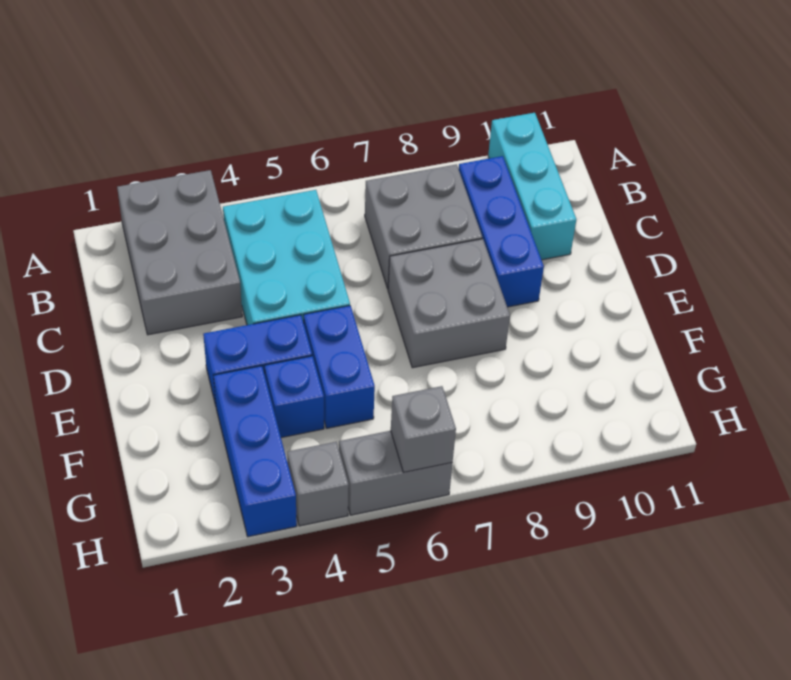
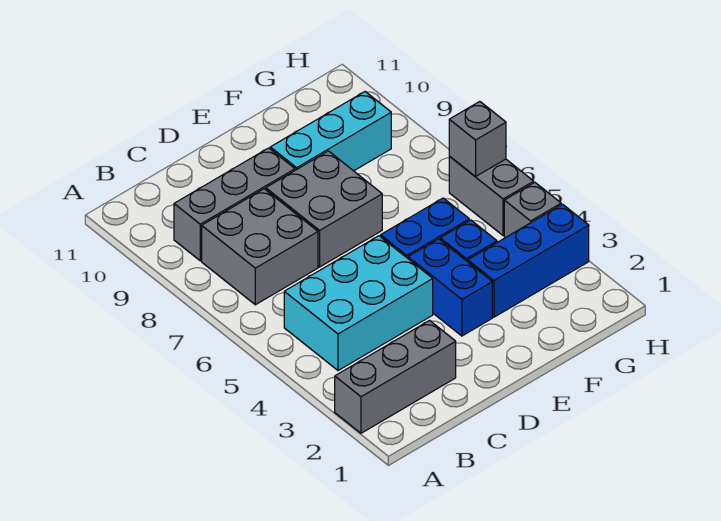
grey brick A2:C3 level 1 -> grey brick A2:C2 level 1
cyan brick A10:C10 level 1 -> cyan brick E9:G9 level 1
blue brick B9:D9 level 1 -> grey brick B9:D9 level 1

